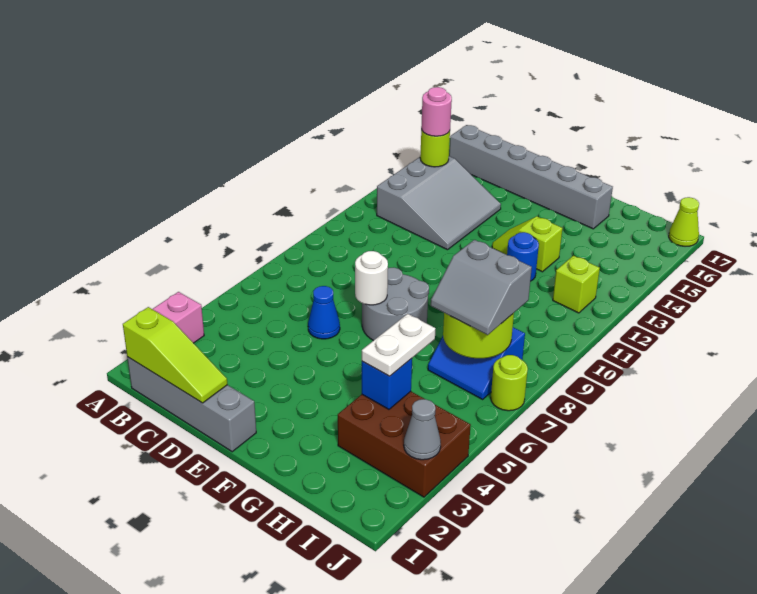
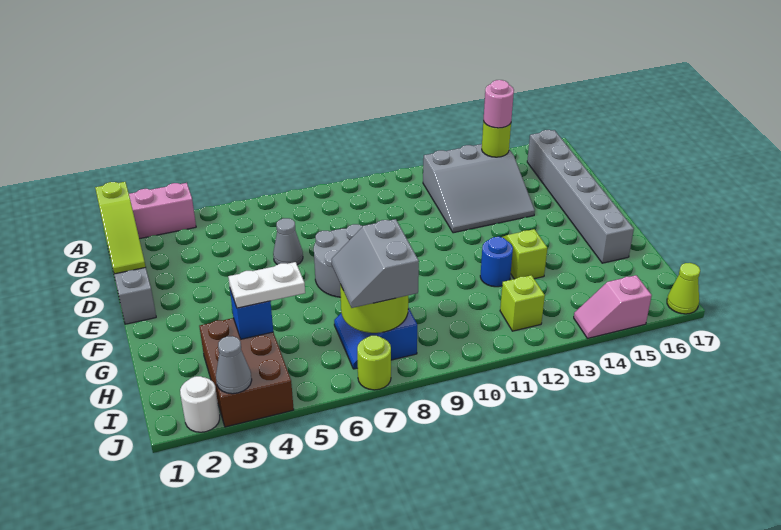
blue cone D6 level 1 -> grey cone D6 level 1
white round brick E7 level 2 -> white round brick J2 level 1
none -> pink slope J14:J15 level 1 top 15

